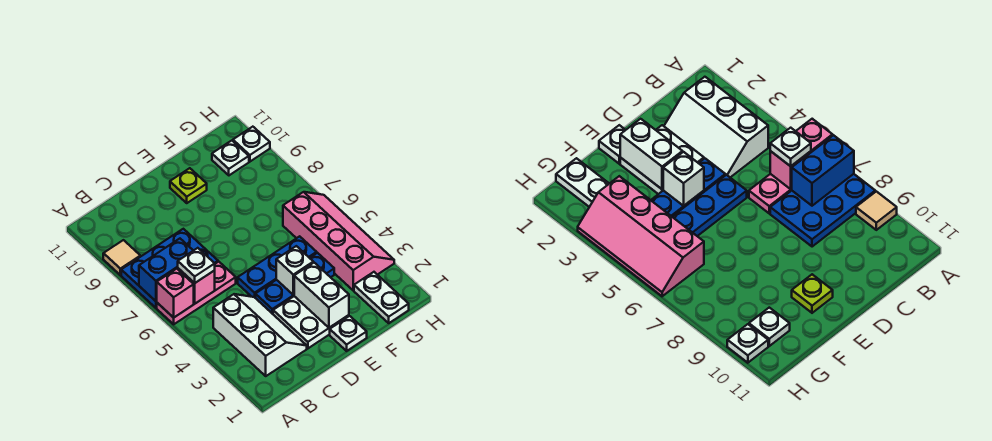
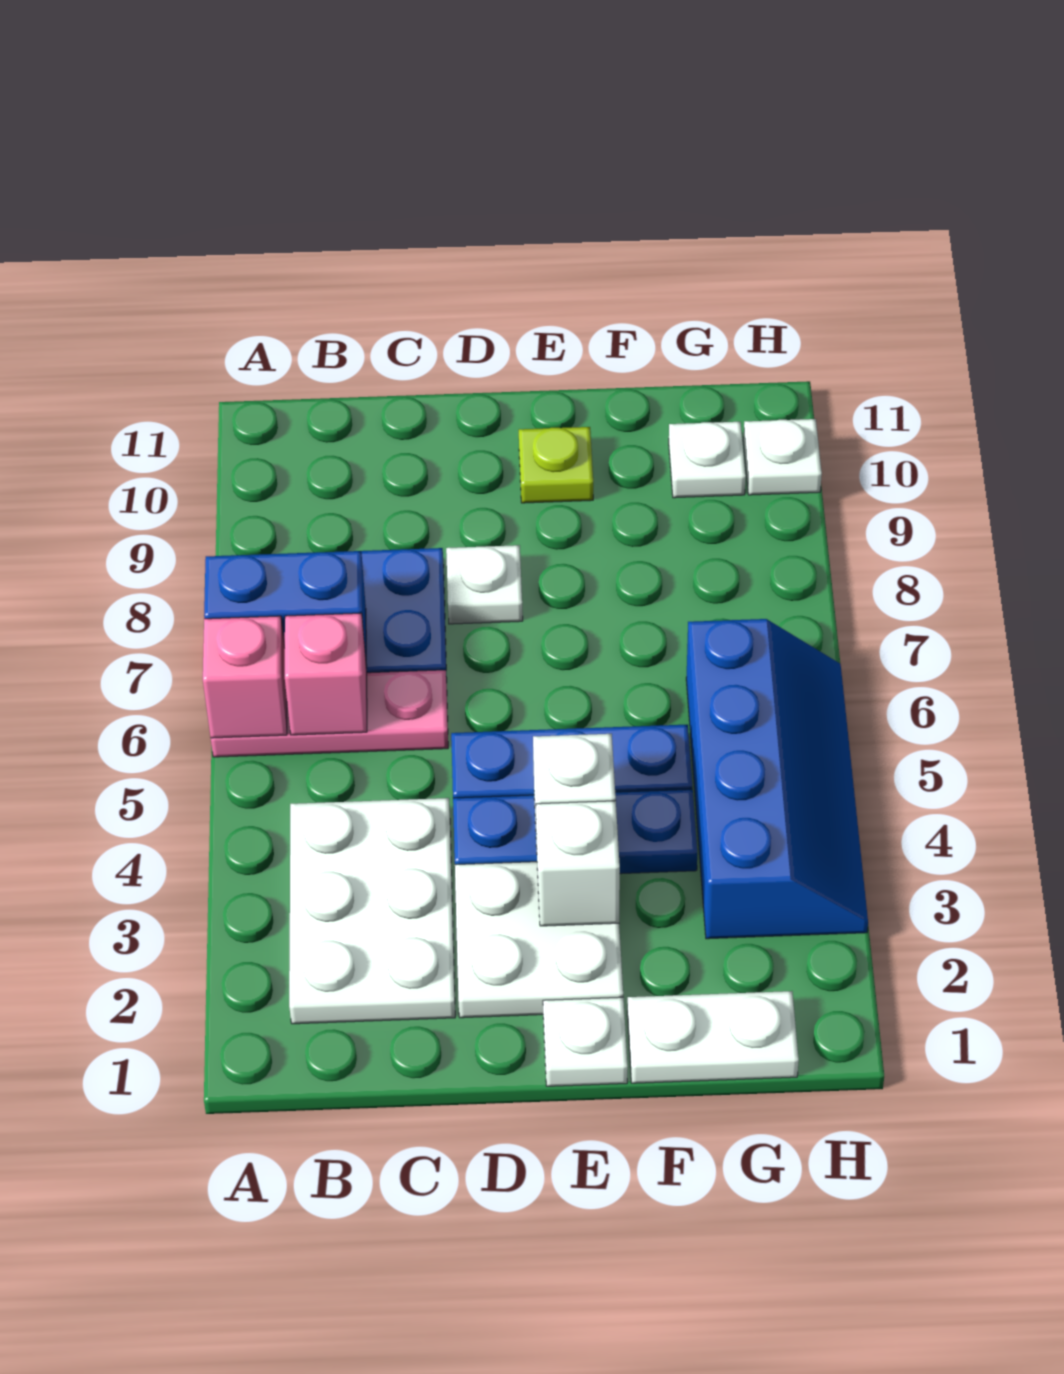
tan tile A9 level 1 -> none
white slope B2:C4 level 1 top B -> white plate B2:C4 level 1
white plate B6 level 3 -> white plate D8 level 1
white brick E2:E3 level 2 -> white brick E3 level 2
white plate G1:G2 level 1 -> white plate F1:G1 level 1
pink slope G3:H6 level 1 top G -> blue slope G3:H6 level 1 top G

